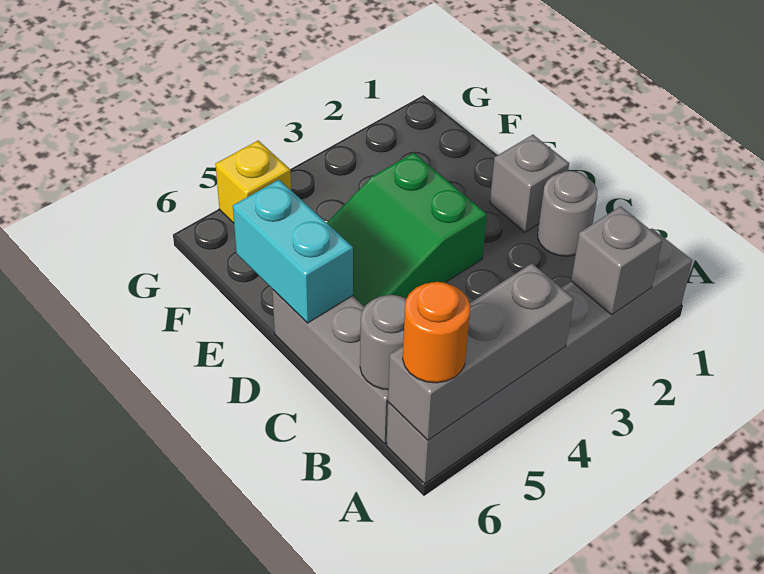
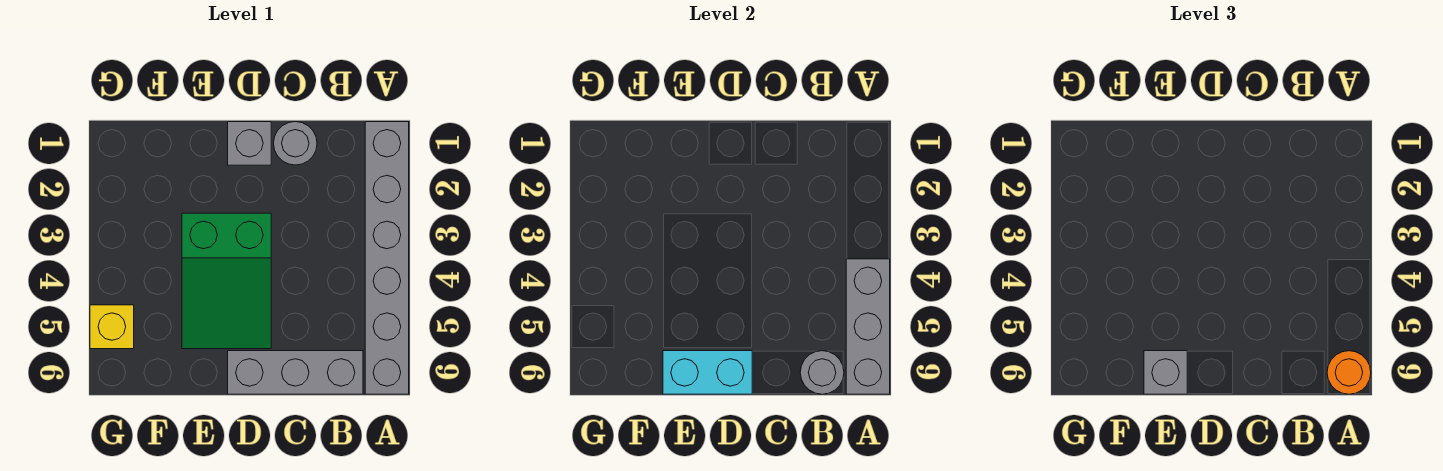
grey brick A2 level 2 -> grey brick E6 level 3

